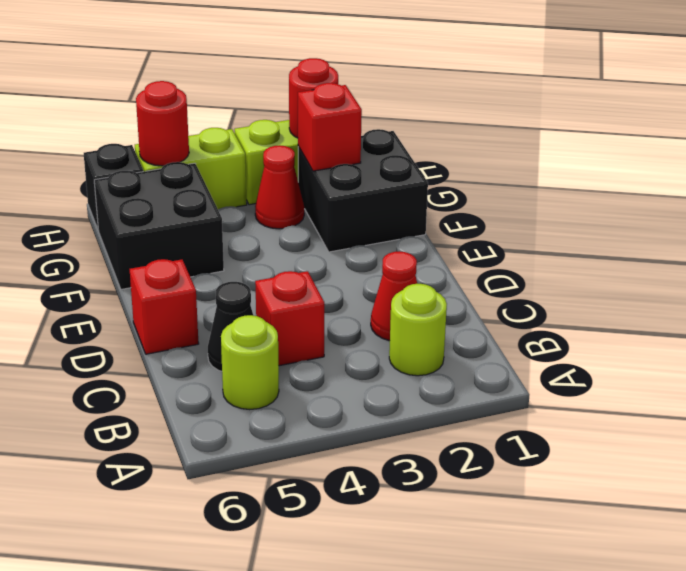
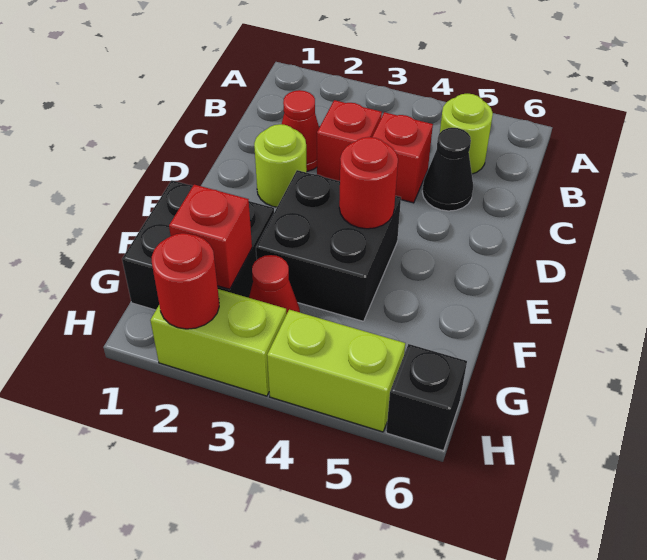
lime round brick B2 level 1 -> lime round brick D2 level 1
red brick D6 level 1 -> red brick C3 level 1
black brick F5:G6 level 1 -> black brick E3:F4 level 1
red round brick H5 level 2 -> red round brick E4 level 2

